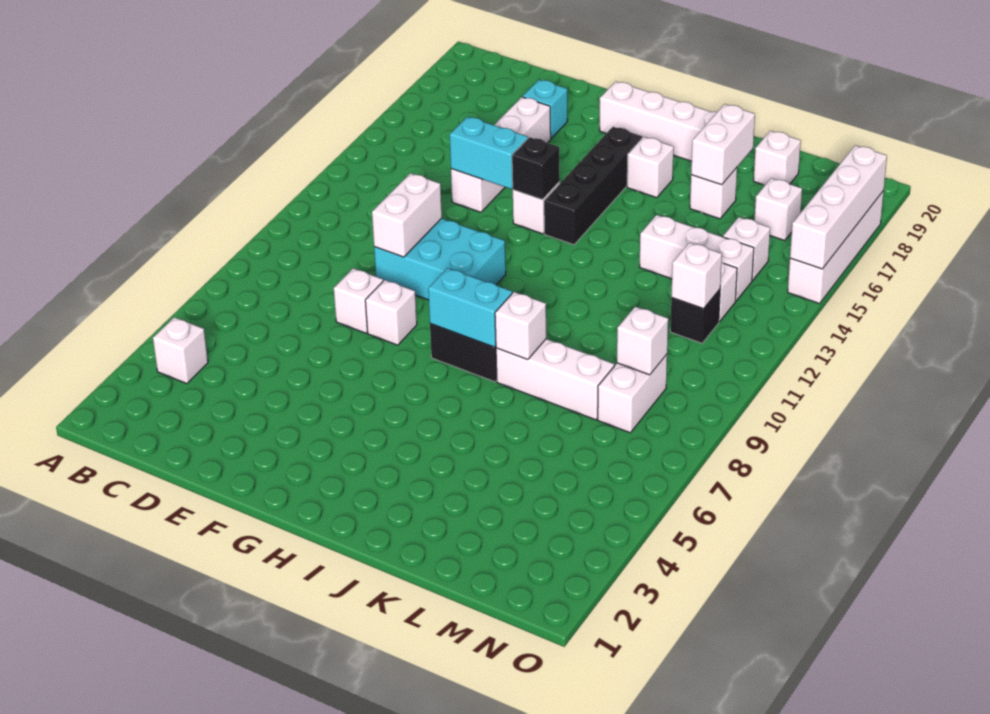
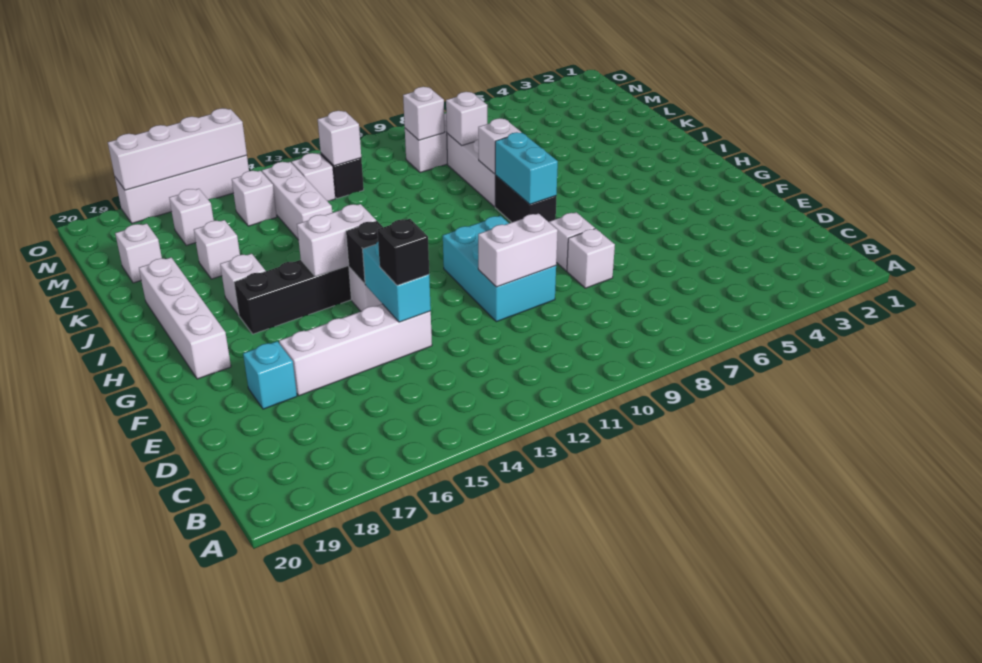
white brick B4 level 1 -> white brick L8 level 2
none -> black brick E14 level 3
white brick K17:K18 level 2 -> white brick H14:H15 level 2

